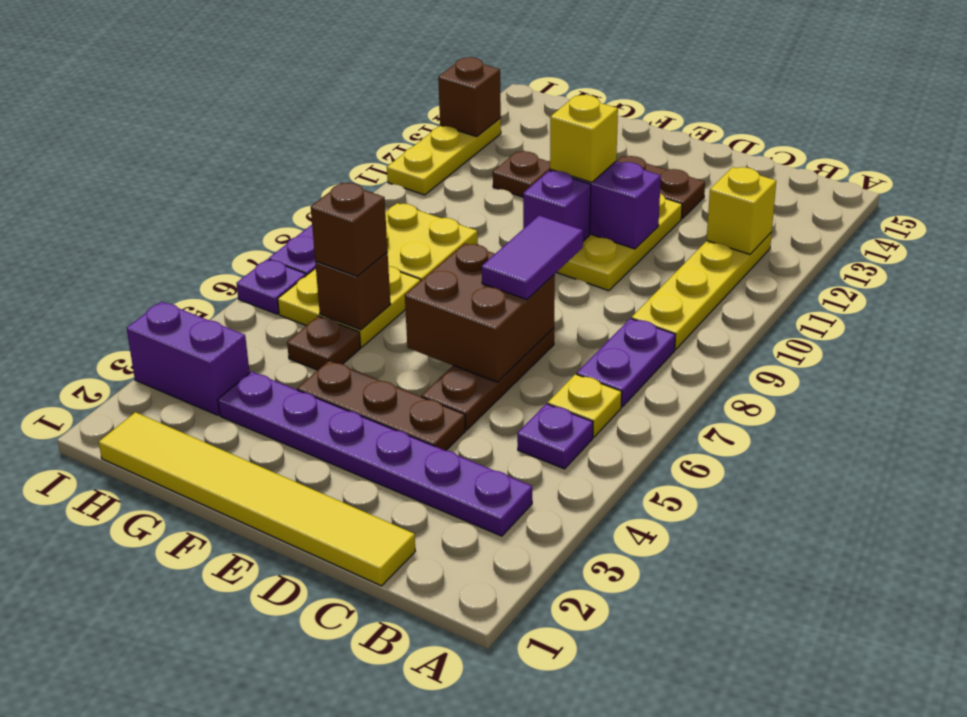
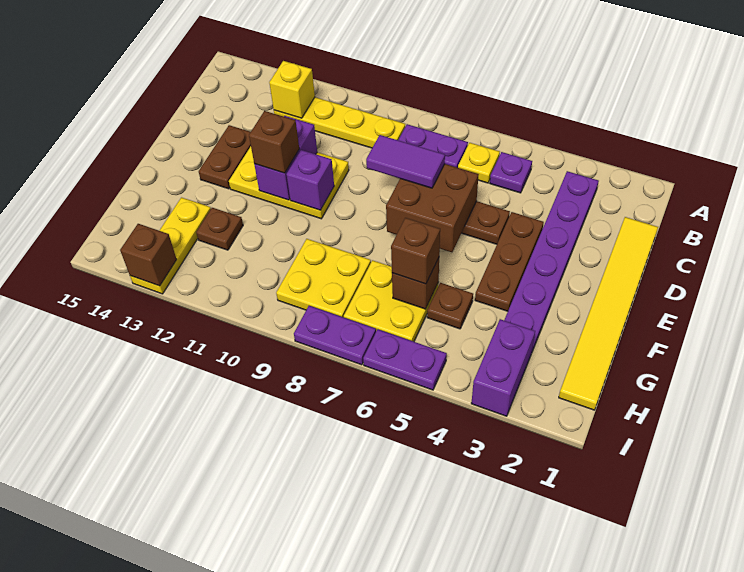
yellow brick E11 level 3 -> brown brick E11 level 3
purple plate I6 level 1 -> purple plate I5:I6 level 1
yellow plate I11:I13 level 1 -> yellow plate G13:I13 level 1

